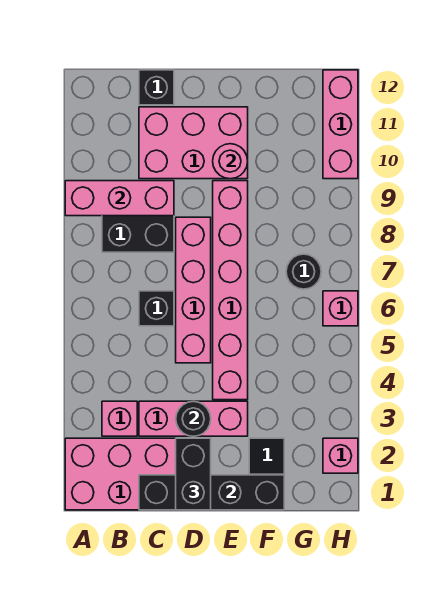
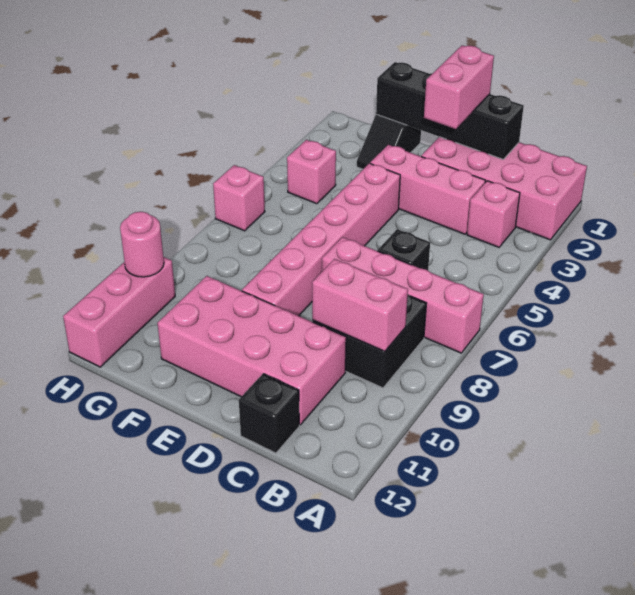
pink brick A9:C9 level 2 -> pink brick B9:C9 level 2
pink brick C10:E11 level 1 -> pink brick C10:F11 level 1
black brick D1:D2 level 3 -> pink brick D1:D2 level 3
black round brick D3 level 2 -> none
pink brick D5:D8 level 1 -> pink brick A7:D7 level 1
pink round brick E10 level 2 -> pink round brick H10 level 2
black round brick G7 level 1 -> none
pink brick H2 level 1 -> pink brick G4 level 1

